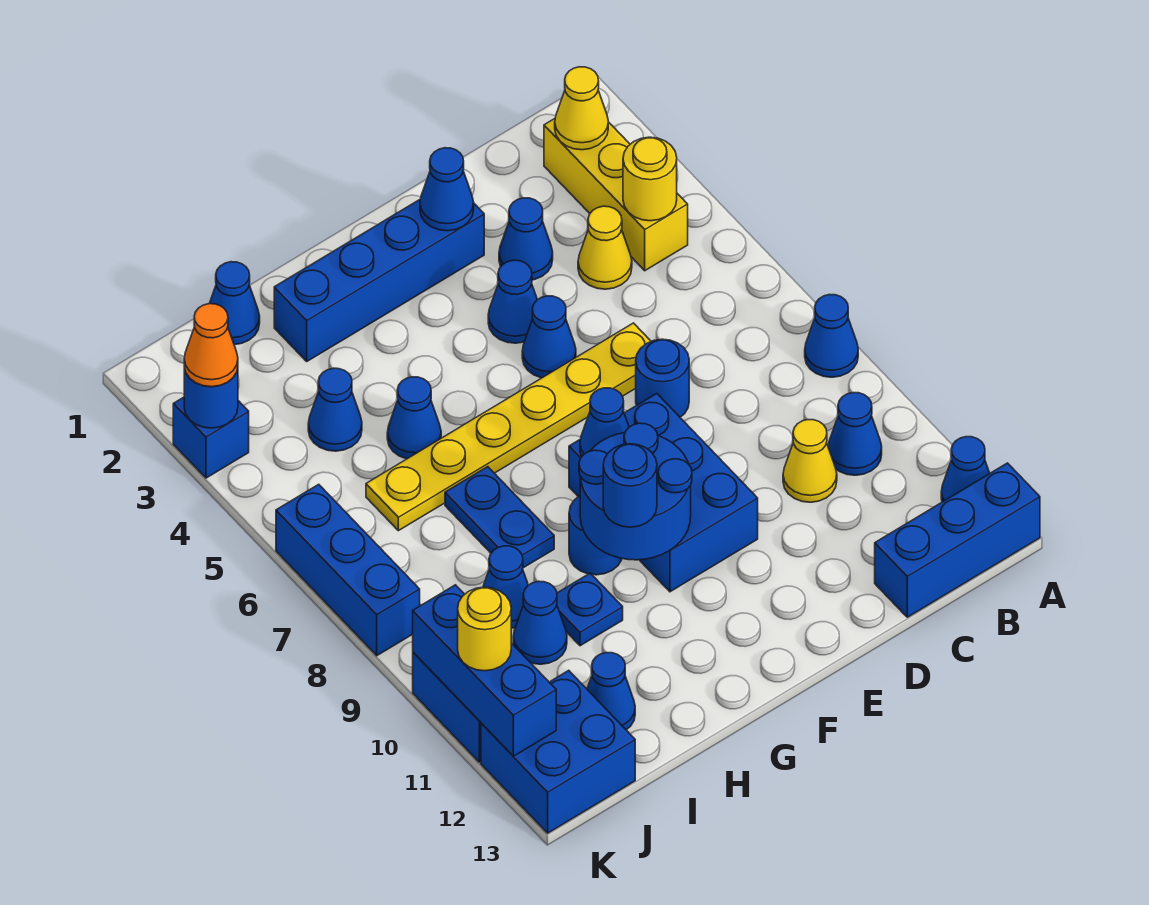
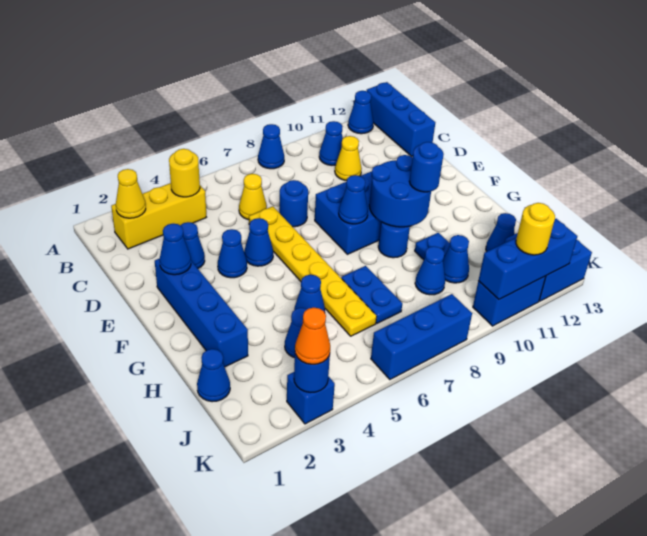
yellow cone C4 level 1 -> yellow cone C6 level 1
blue plate H7:H8 level 1 -> blue plate H7:I7 level 1

